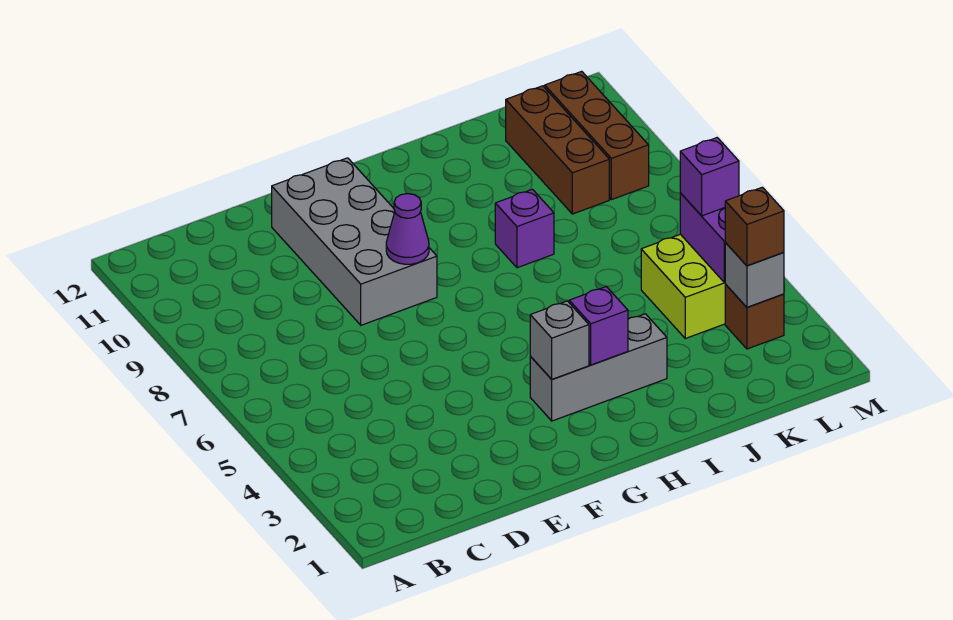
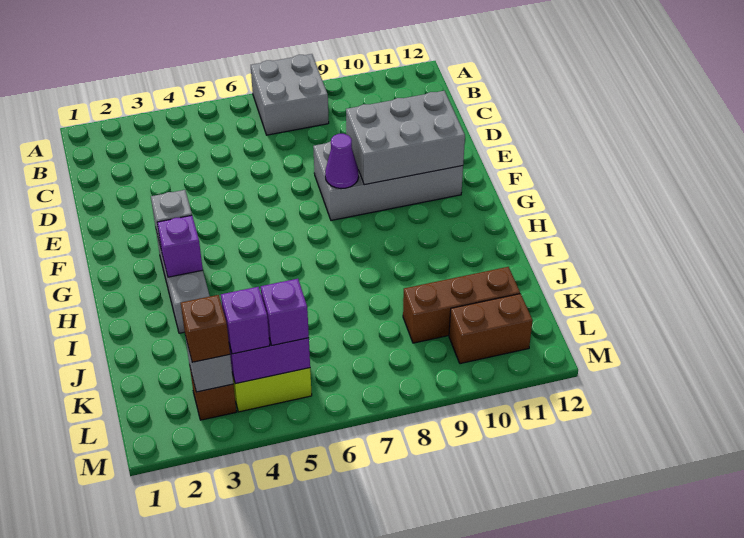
none -> grey brick A7:B8 level 1
none -> grey brick E9:F11 level 2
purple brick I8 level 1 -> purple brick L4 level 3
brown brick L9:L11 level 1 -> brown brick L10:L11 level 1

